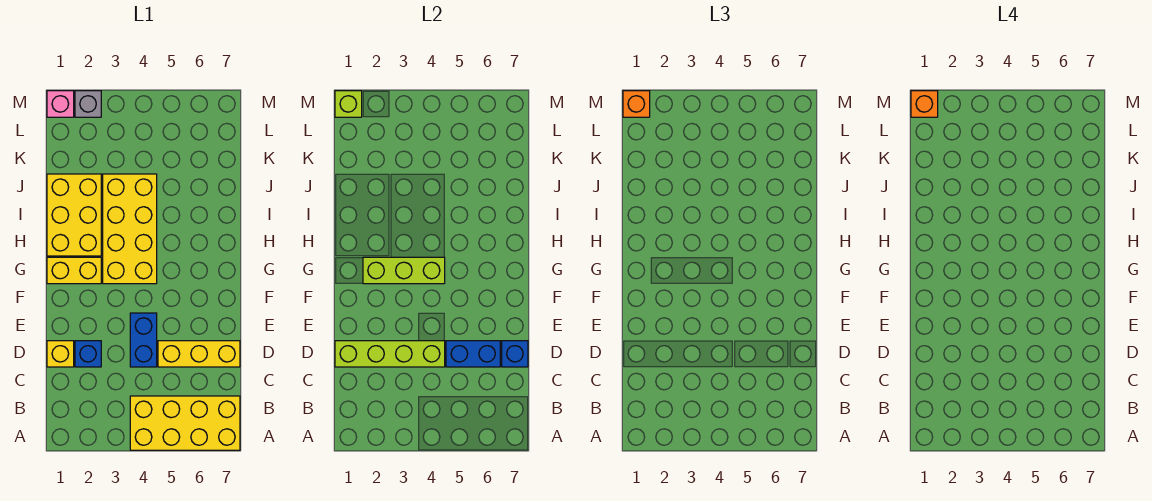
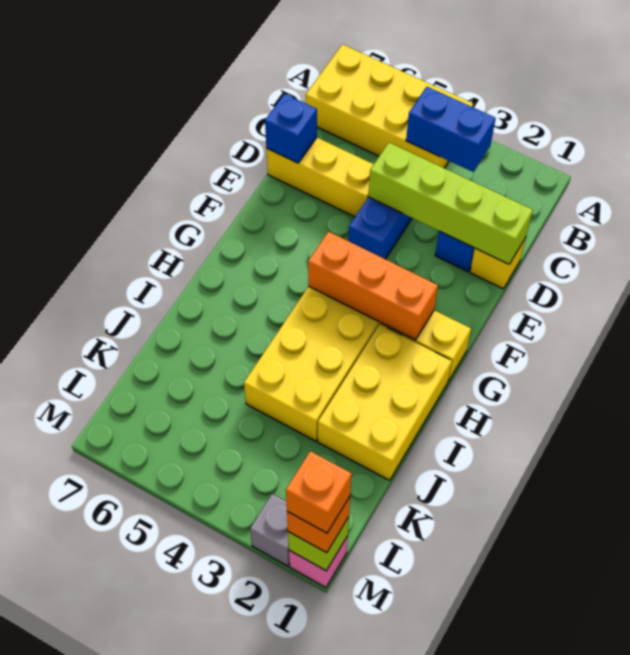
blue brick D5:D6 level 2 -> blue brick B3:B4 level 2
lime brick G2:G4 level 2 -> orange brick G2:G4 level 2

